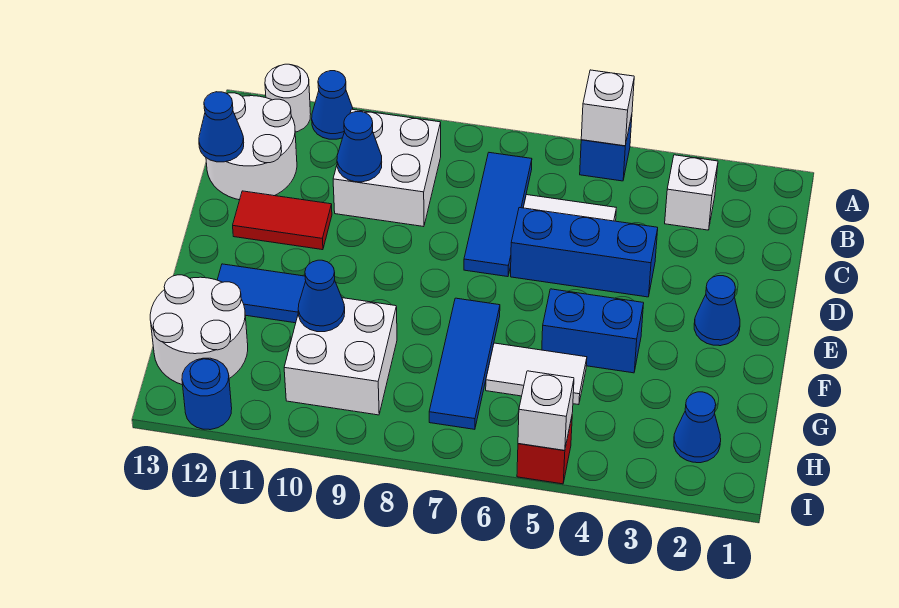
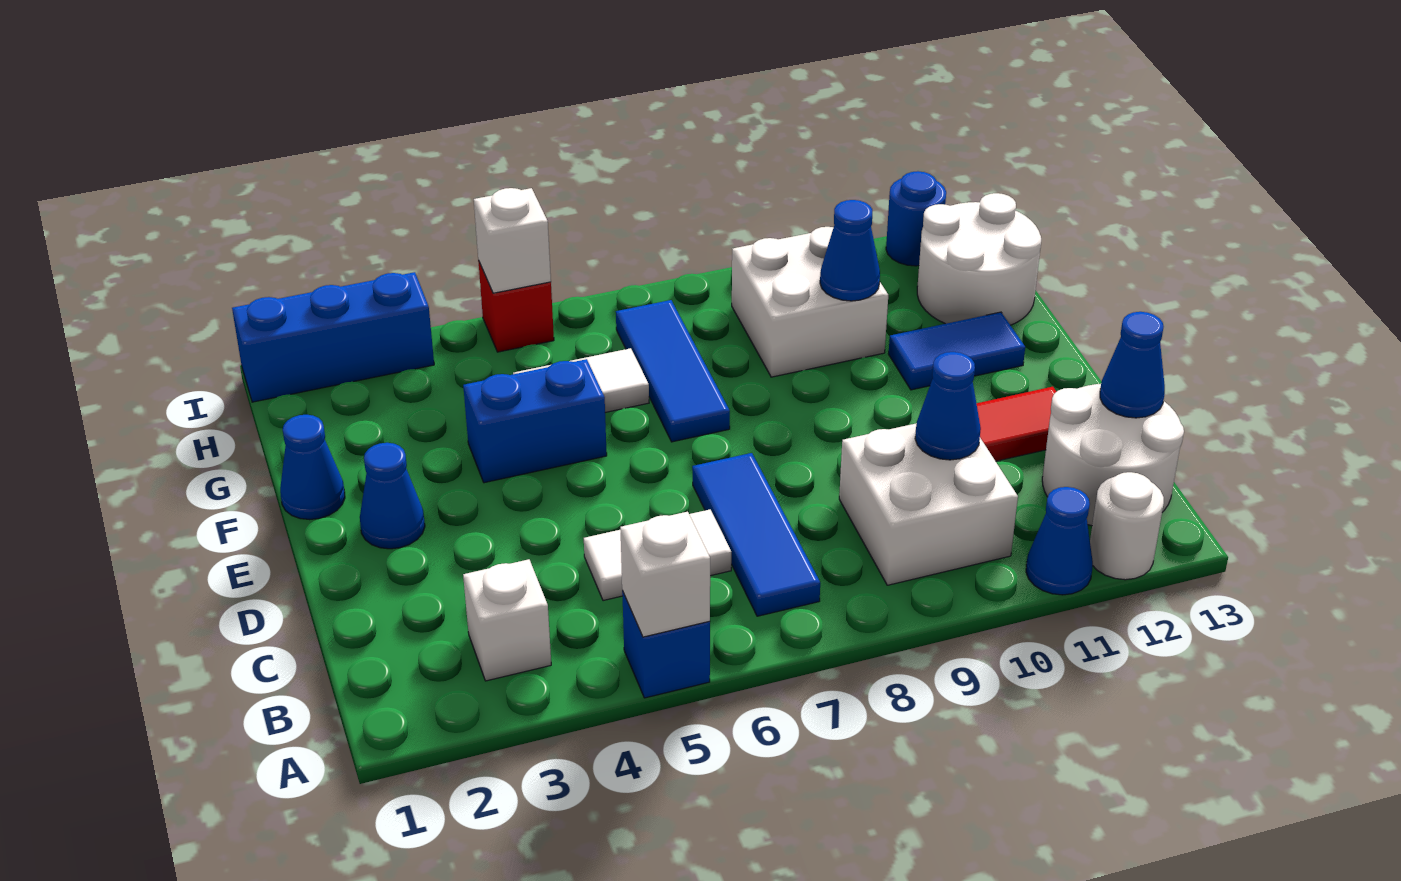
blue brick D4:D6 level 1 -> blue brick I1:I3 level 1
blue cone H2 level 1 -> blue cone F1 level 1

